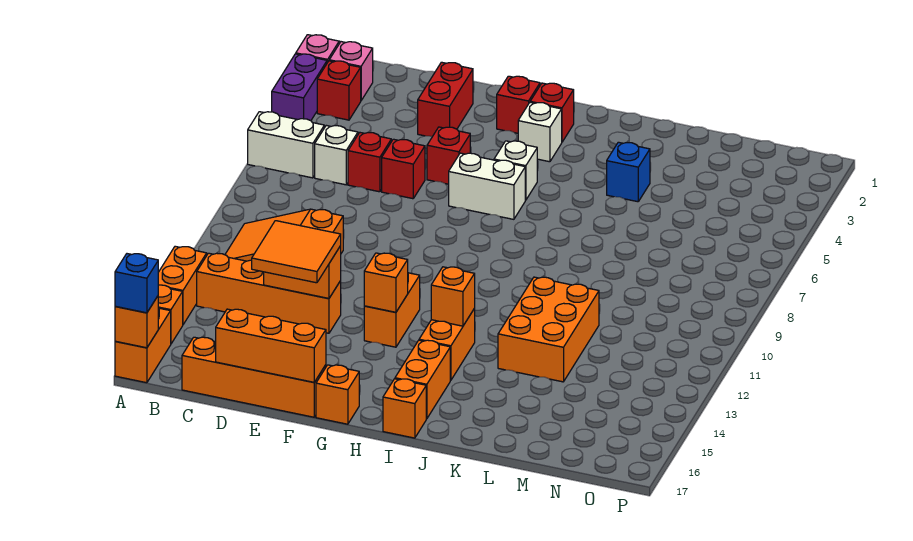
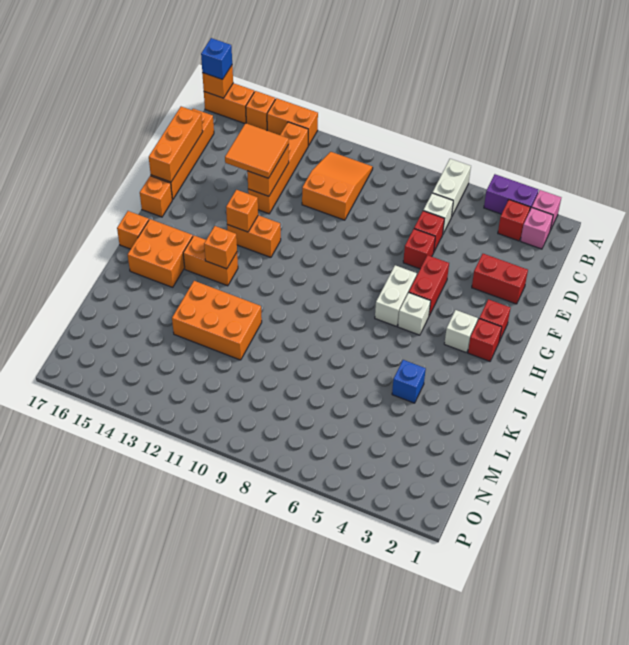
red brick F5 level 1 -> red brick F5:G5 level 1
orange brick I15:I16 level 1 -> orange brick I15:J16 level 1

